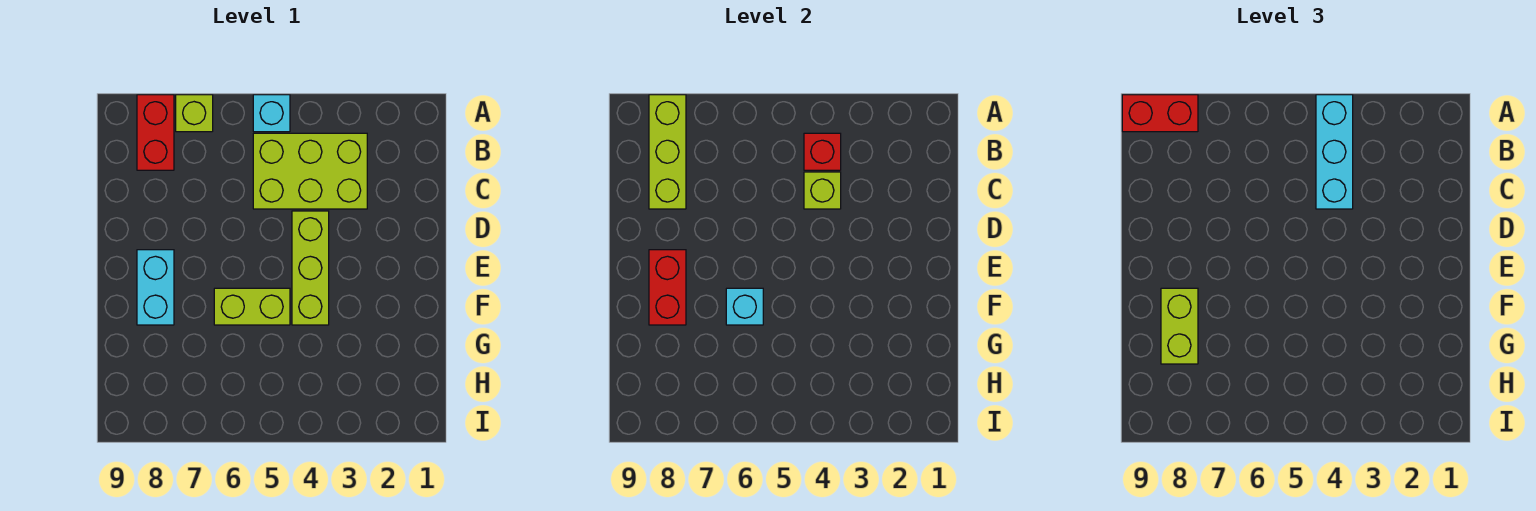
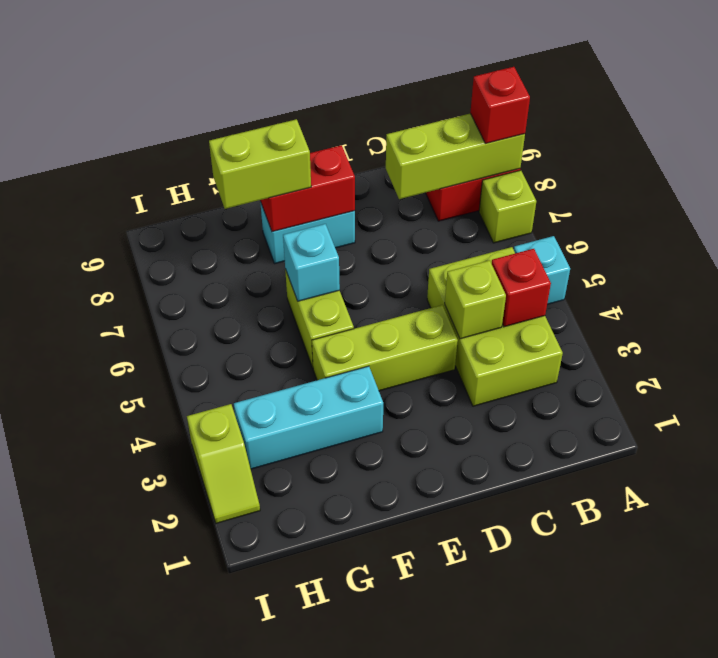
cyan brick A4:C4 level 3 -> cyan brick F3:H3 level 1
red brick A8:A9 level 3 -> red brick A8 level 3
none -> lime slope I2:I3 level 1 top 3

